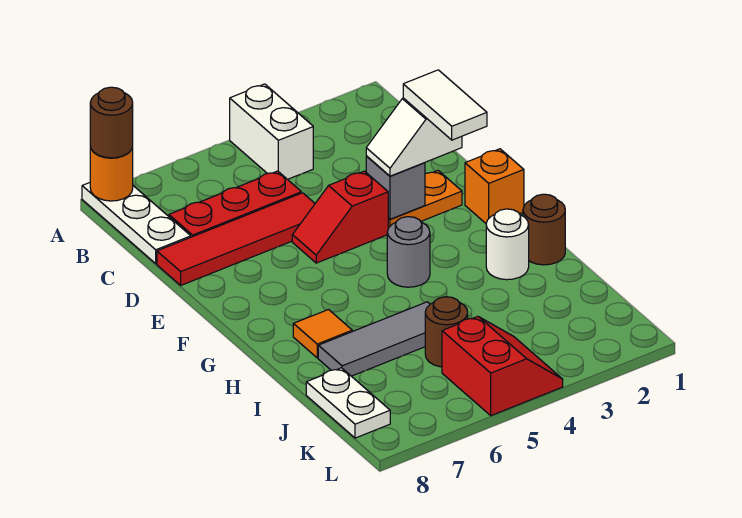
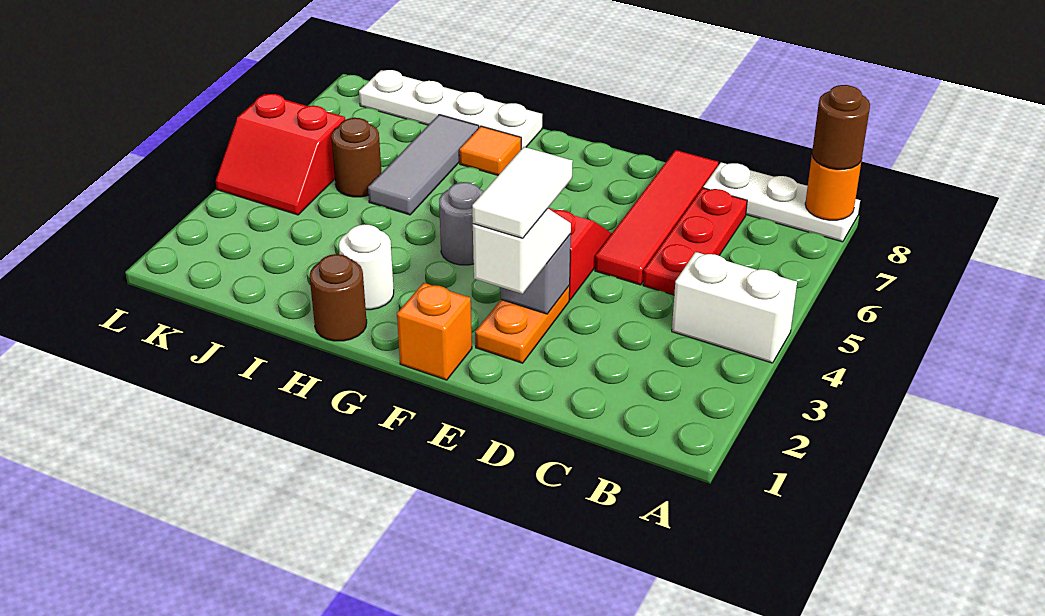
white tile E2:F2 level 4 -> white tile E2:E3 level 4
white plate J8:K8 level 1 -> white plate H8:K8 level 1

